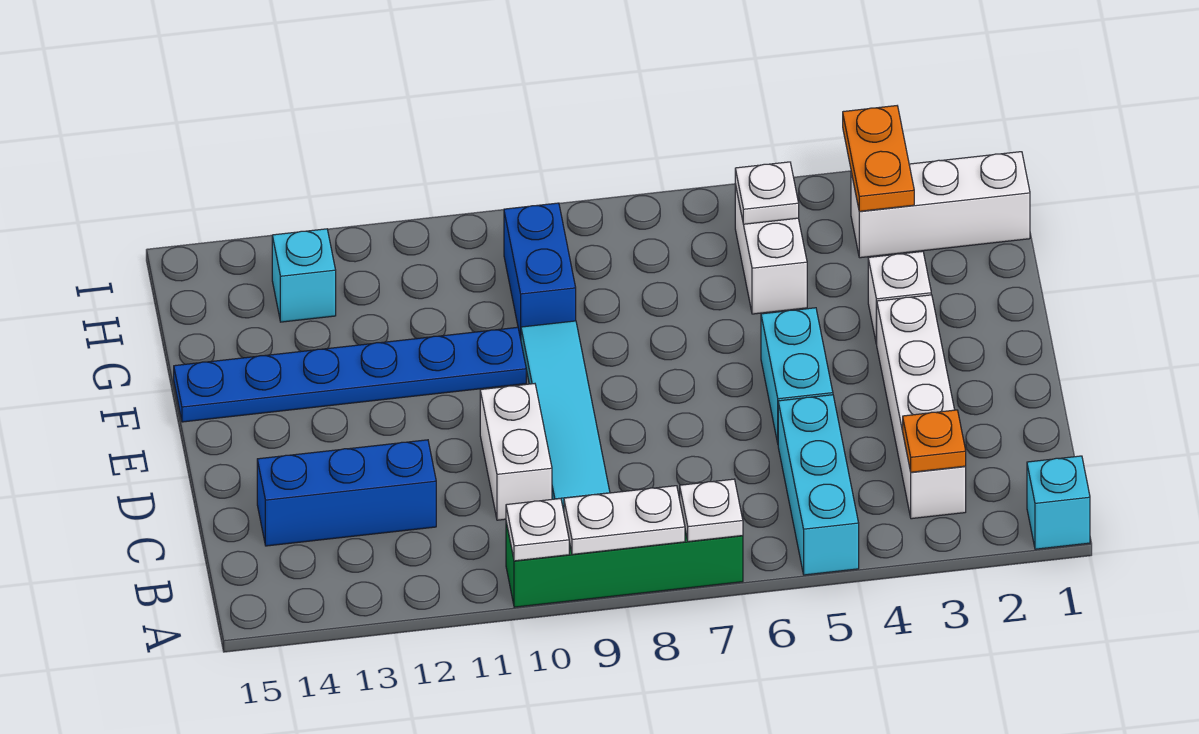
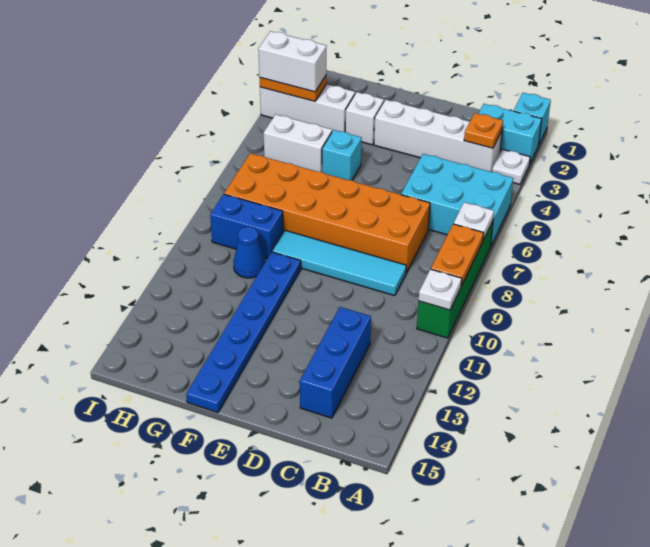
cyan brick A5:C5 level 1 -> cyan brick A5:C6 level 1
white plate A8:A9 level 2 -> orange plate A8:A9 level 2
none -> orange brick C7:H8 level 1
white brick C10:D10 level 1 -> white brick H3:I3 level 3
cyan brick D5:E5 level 1 -> cyan brick A2:B2 level 1
none -> blue cone G10 level 1
white brick H1:H3 level 1 -> white brick G3:I3 level 1
white plate H5 level 2 -> white plate A3 level 1
cyan brick H13 level 1 -> cyan brick F5 level 1

